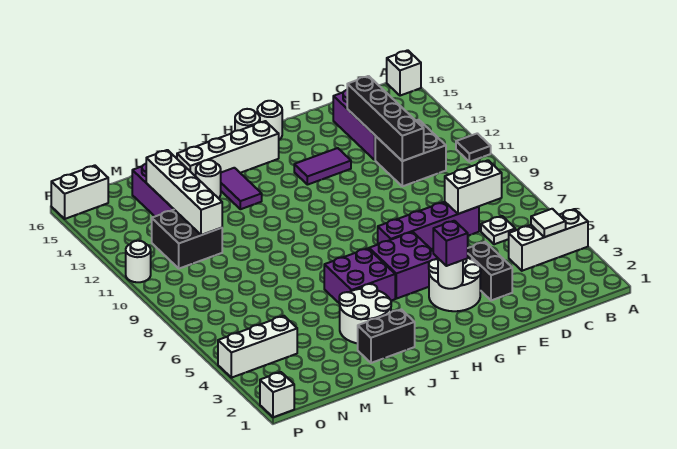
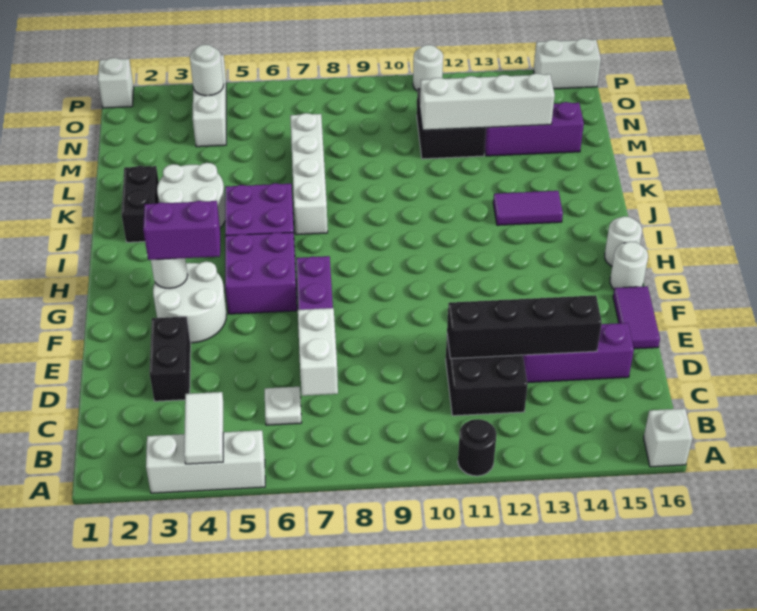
white brick A4:C4 level 1 -> white brick A3:A5 level 1
black tile A11 level 1 -> black round brick A11 level 1
white tile B4 level 2 -> white tile A4:B4 level 2
black brick E3:E4 level 1 -> black brick D3:E3 level 1
purple tile F13:G13 level 1 -> purple tile E16:F16 level 1
purple brick G3 level 3 -> purple brick G3:G4 level 3
white brick H15:K15 level 1 -> white brick J7:M7 level 1
white round brick K14 level 1 -> white round brick O4 level 2
white brick O16:P16 level 1 -> white brick P15:P16 level 1

